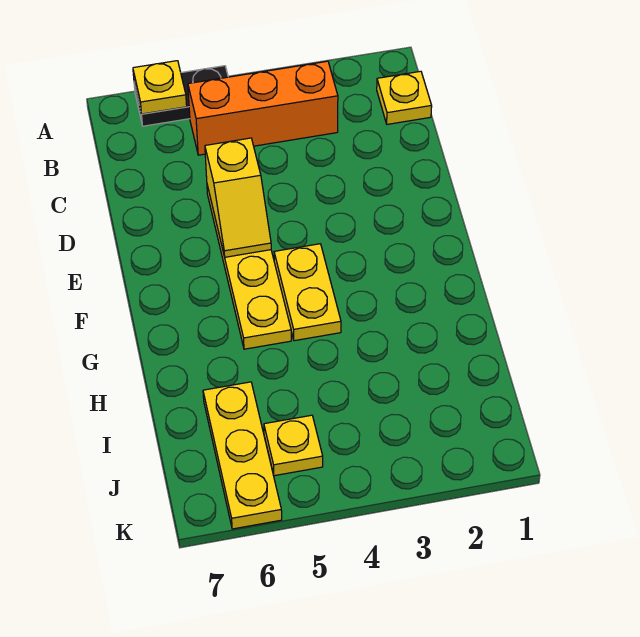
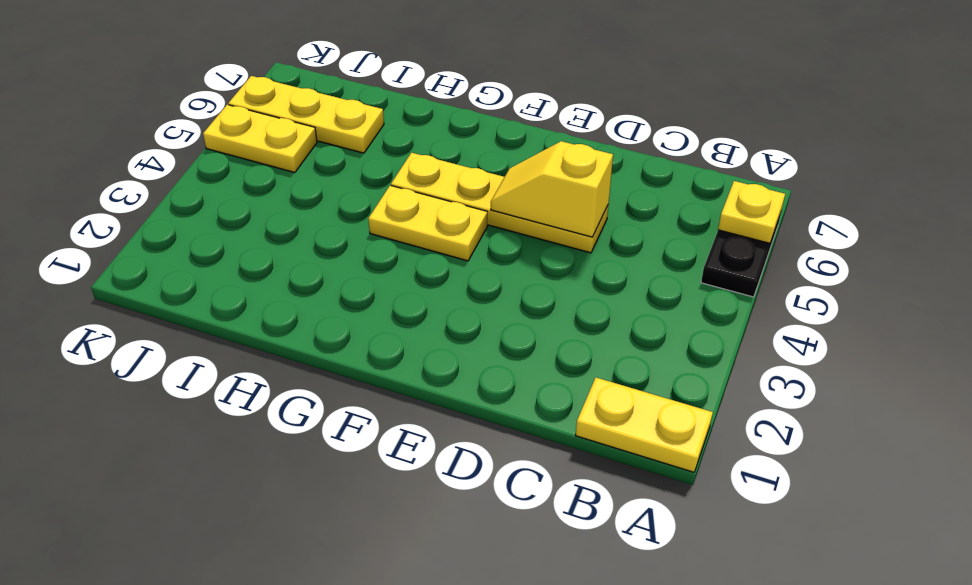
yellow plate B1 level 1 -> yellow plate A1:B1 level 1
orange brick B3:B5 level 1 -> none
yellow plate J5 level 1 -> yellow plate J5:K5 level 1

